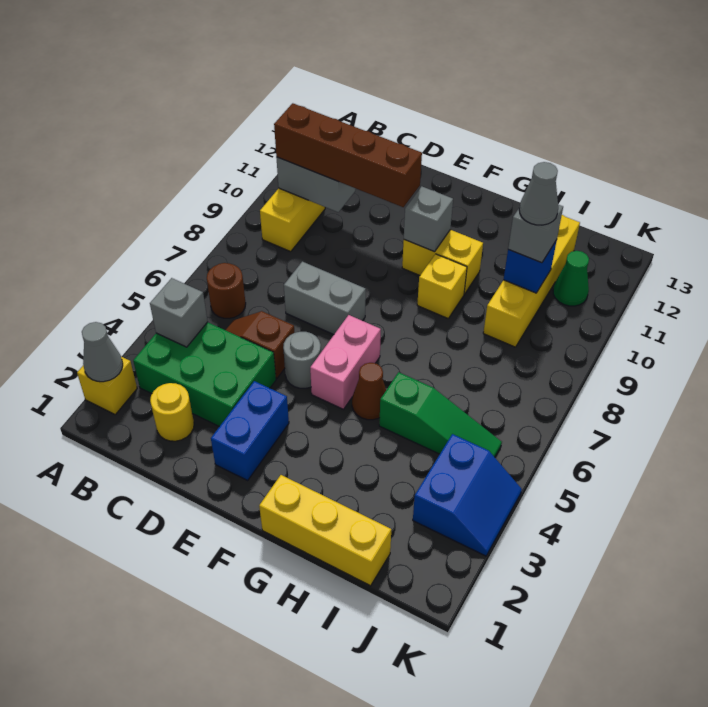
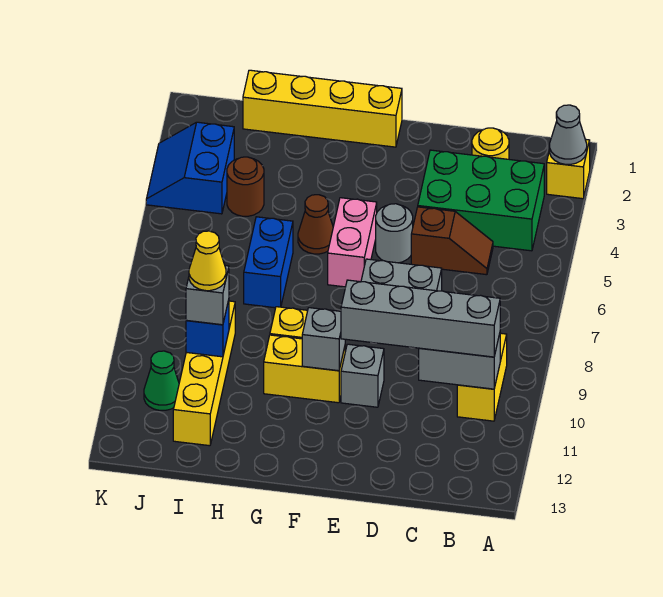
grey brick B4 level 2 -> grey brick E10 level 1
brown round brick B6 level 1 -> brown round brick I4 level 1
brown brick B10:E10 level 3 -> grey brick B10:E10 level 3
blue brick E2:E3 level 1 -> blue brick H6:H7 level 1
yellow brick G1:I1 level 1 -> yellow brick F1:I1 level 1
green slope H5:J5 level 1 top H -> none
grey cone I10 level 4 -> yellow cone I10 level 4

